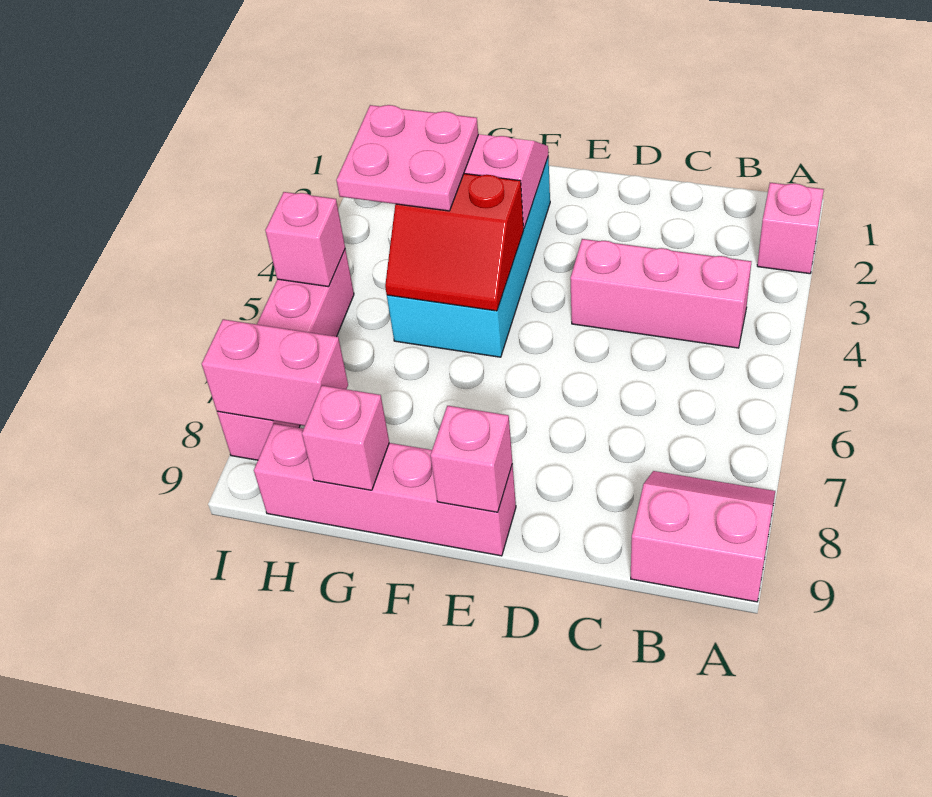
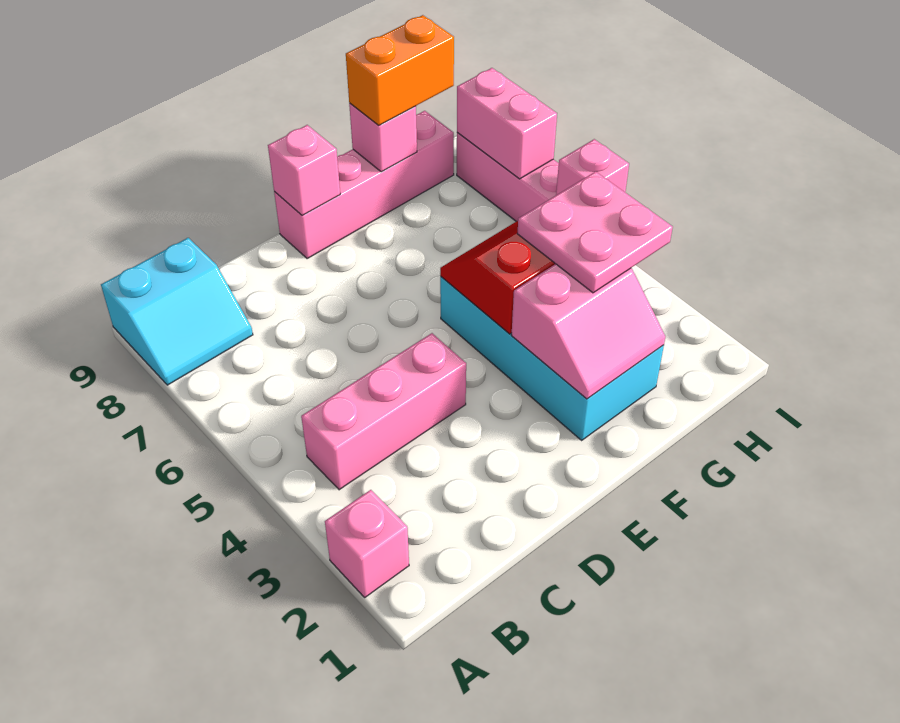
pink slope A8:B9 level 1 top 9 -> cyan slope A8:B9 level 1 top 9
none -> orange brick G9:H9 level 3
pink brick H8:I8 level 2 -> pink brick I7:I8 level 2

